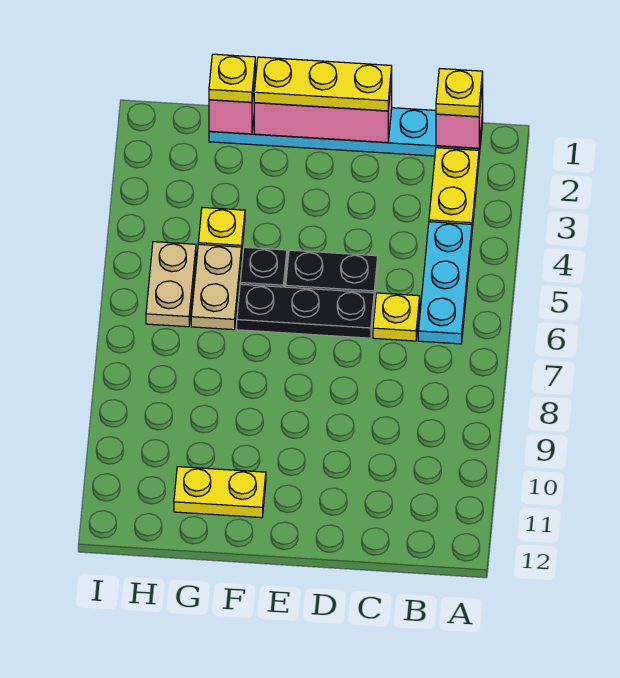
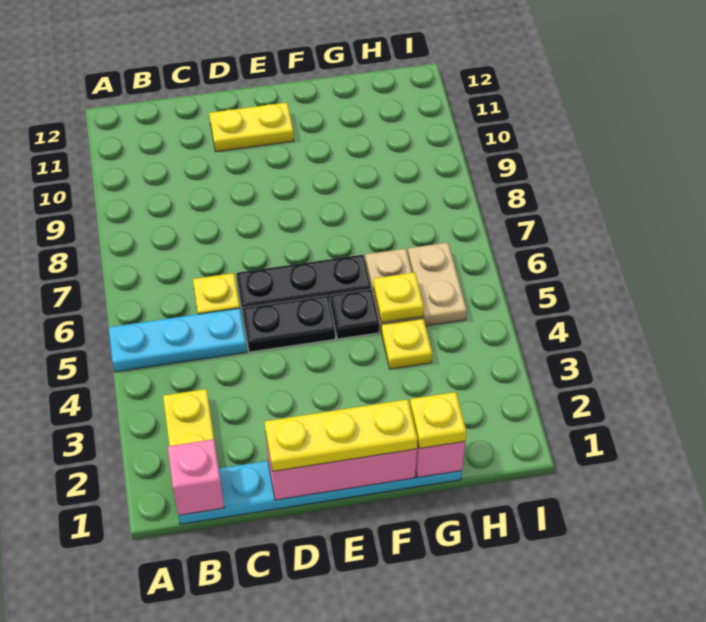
yellow plate B1 level 3 -> yellow plate G5 level 2
cyan plate B4:B6 level 1 -> cyan plate A5:C5 level 1
yellow plate F11:G11 level 1 -> yellow plate D11:E11 level 1

